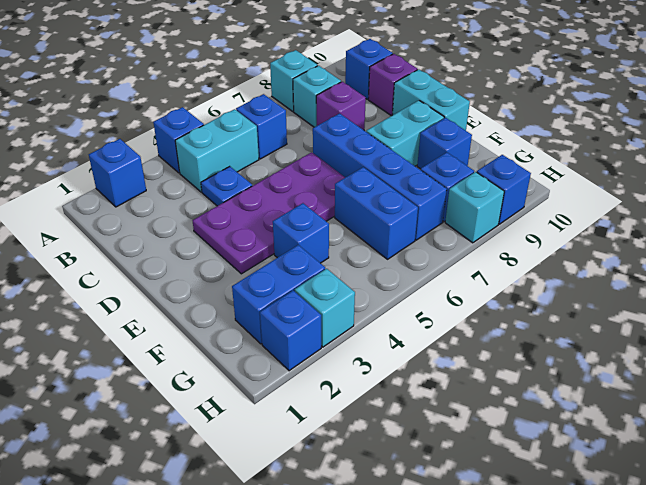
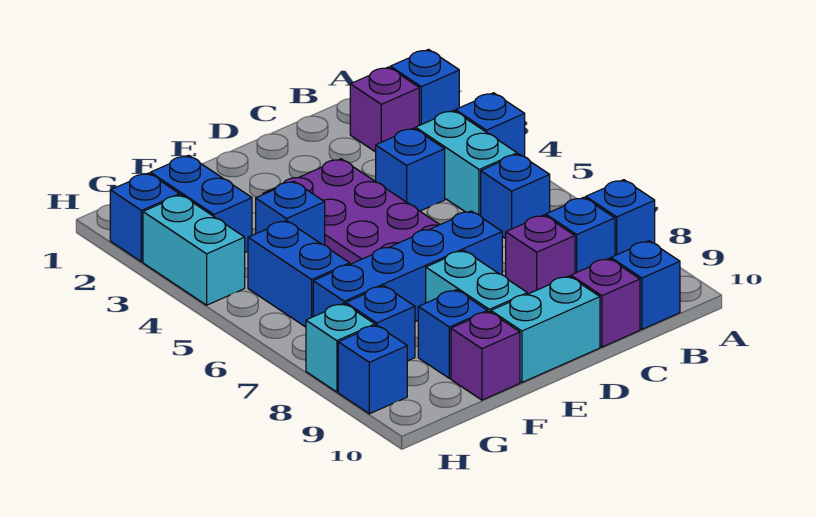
cyan brick A8 level 1 -> blue brick A8 level 1
none -> purple brick B2 level 1
cyan brick B8 level 1 -> blue brick B8 level 1
blue plate C4 level 1 -> blue brick C4 level 1
blue brick F6:G6 level 1 -> blue brick G5:G6 level 1
none -> purple brick F10 level 1
cyan brick H3 level 1 -> cyan brick H3:H4 level 1

